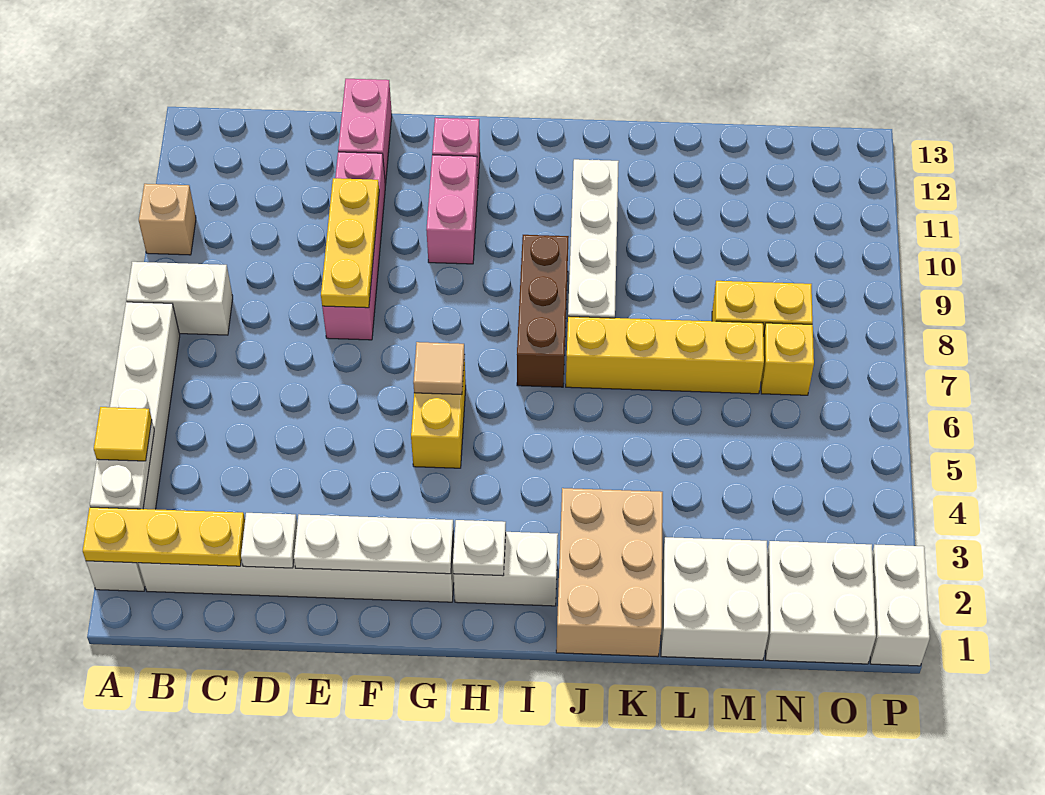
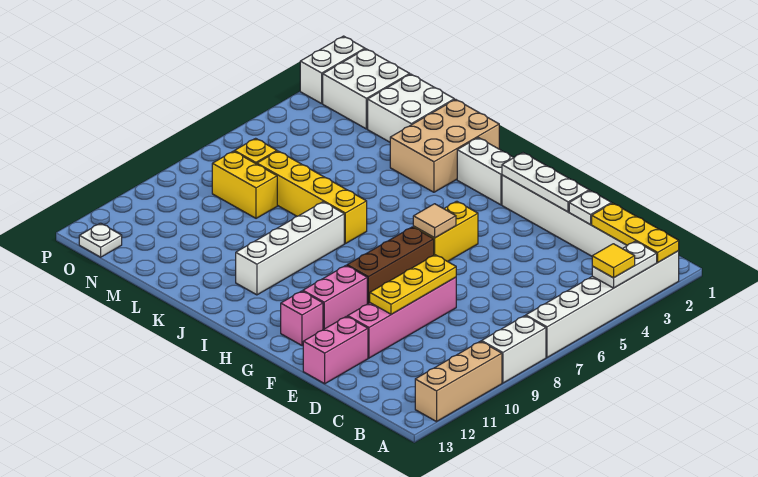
white brick A8:B8 level 1 -> white brick A8:A9 level 1
tan brick A10 level 1 -> tan brick A10:A12 level 1
white plate H2 level 2 -> white plate O13 level 1
brown brick I7:I9 level 1 -> brown brick G7:G9 level 1

